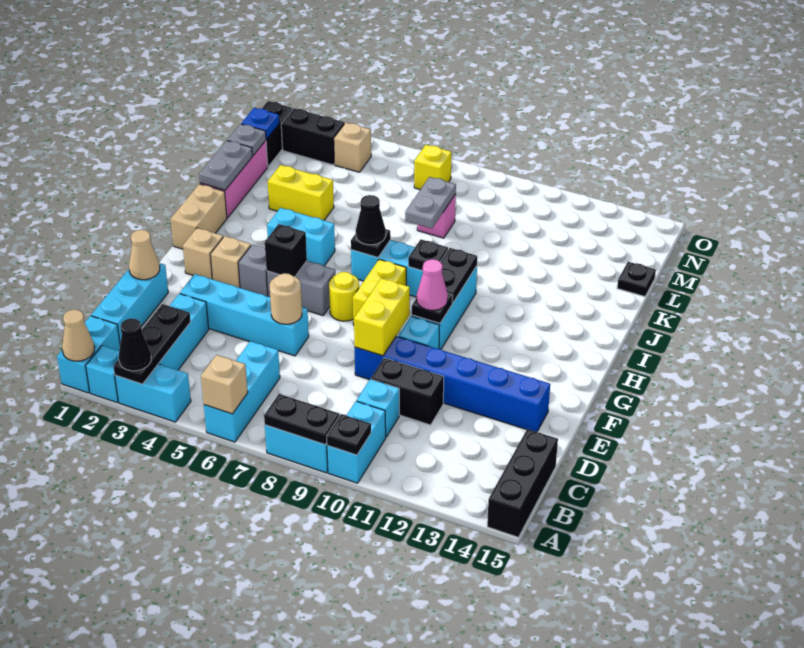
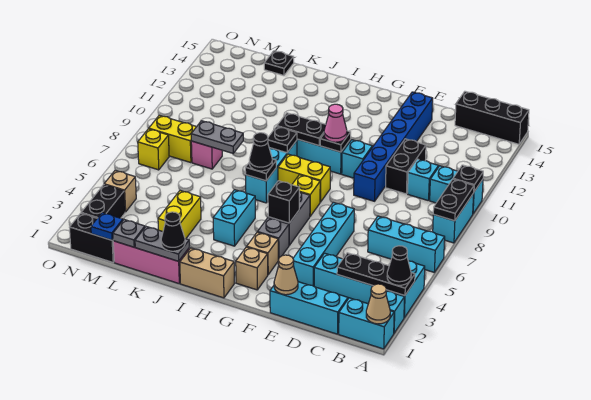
tan brick A6 level 2 -> none
tan round brick E6 level 2 -> none
yellow brick E9:F9 level 2 -> yellow brick M8:N8 level 1
yellow round brick G7 level 1 -> yellow brick G7 level 1
none -> black cone J1 level 3

